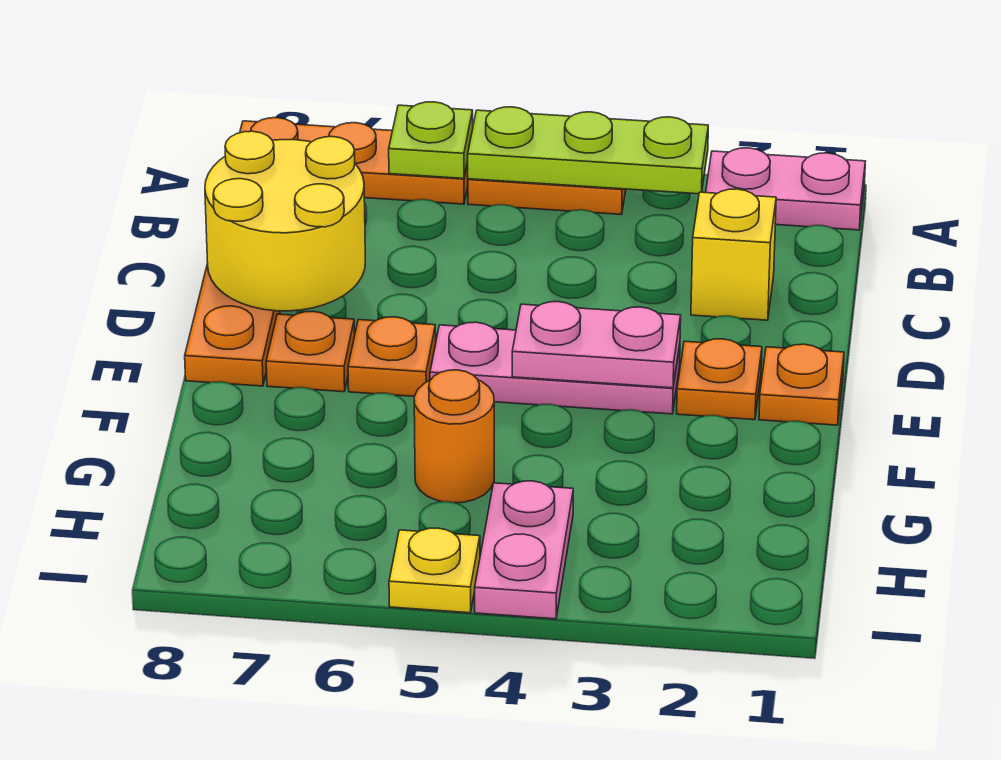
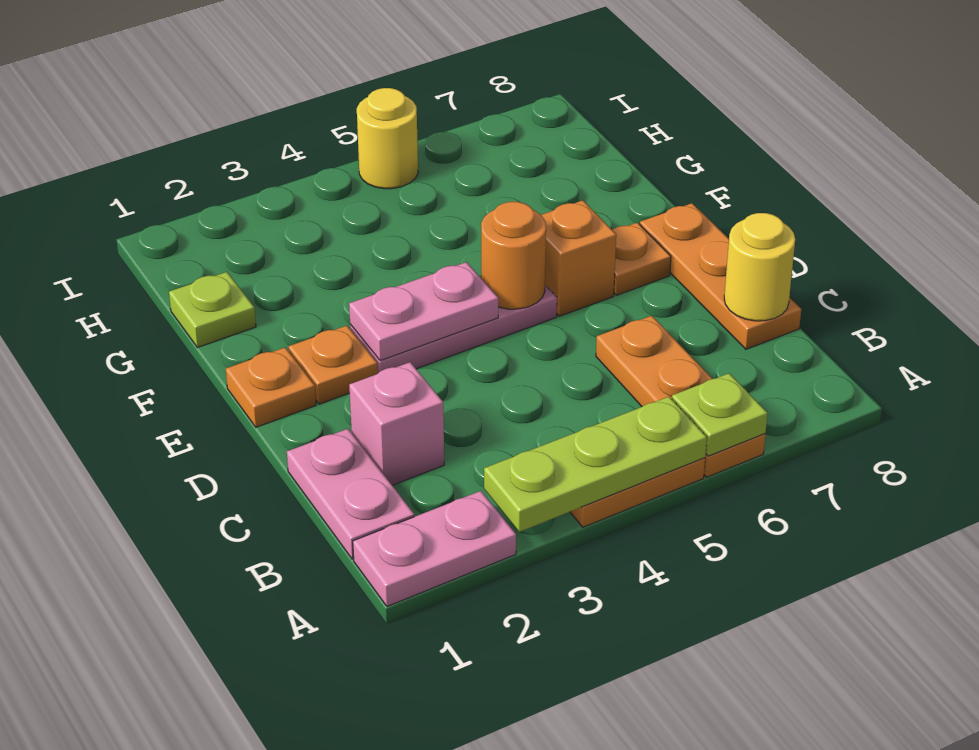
orange plate A6:A8 level 1 -> orange plate A6:C6 level 1
yellow brick C2 level 1 -> pink brick C2 level 1
yellow round brick C7:D8 level 2 -> yellow round brick C8 level 2
orange plate E6 level 1 -> orange brick E6 level 1
none -> lime plate G1 level 1
orange round brick G5 level 1 -> orange round brick E5 level 2
pink plate H4:I4 level 1 -> pink plate B1:C1 level 1
yellow plate I5 level 1 -> yellow round brick I5 level 1

